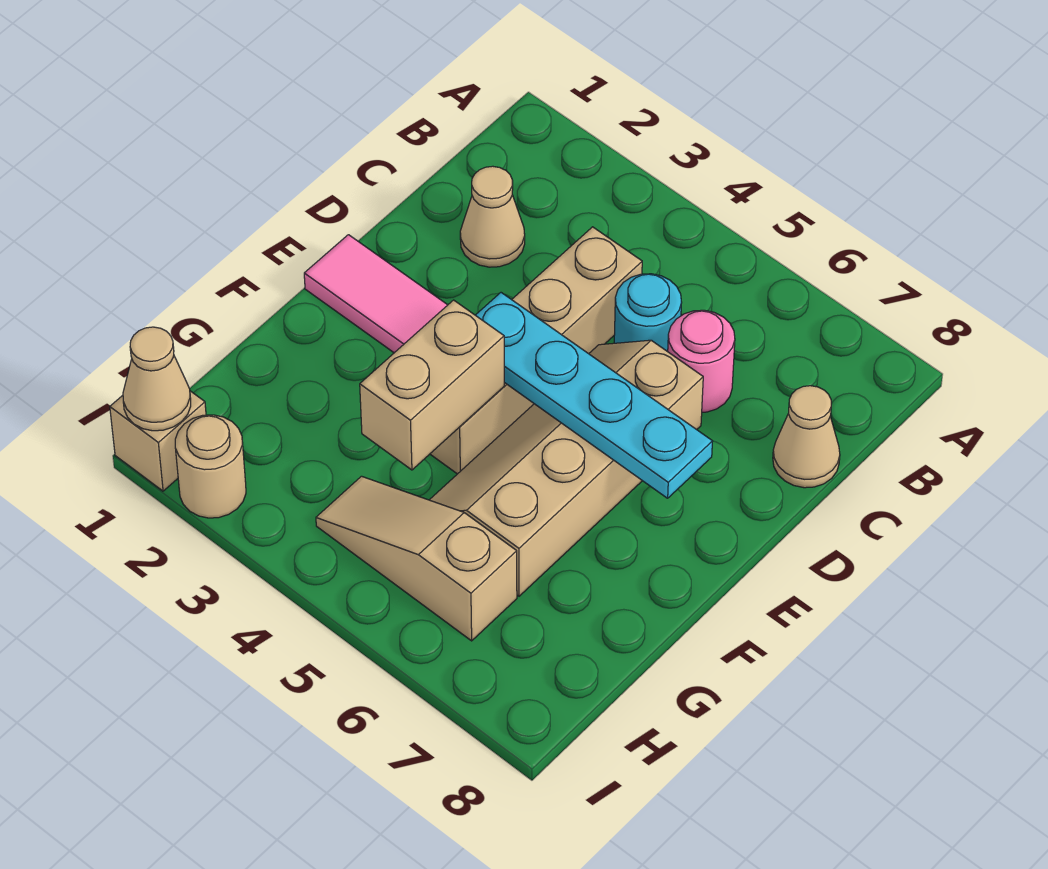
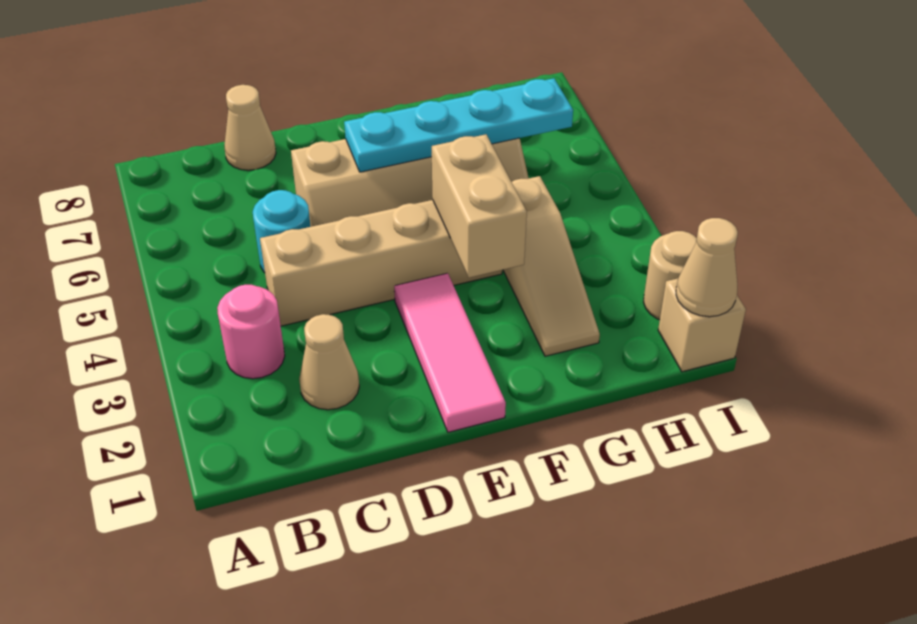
pink round brick C6 level 1 -> pink round brick B3 level 1
cyan plate E4:E7 level 2 -> cyan plate E6:H6 level 2
tan brick F4:G4 level 2 -> tan brick F3:F4 level 2
tan slope H4:H6 level 1 top 6 -> tan slope G2:G4 level 1 top 4

